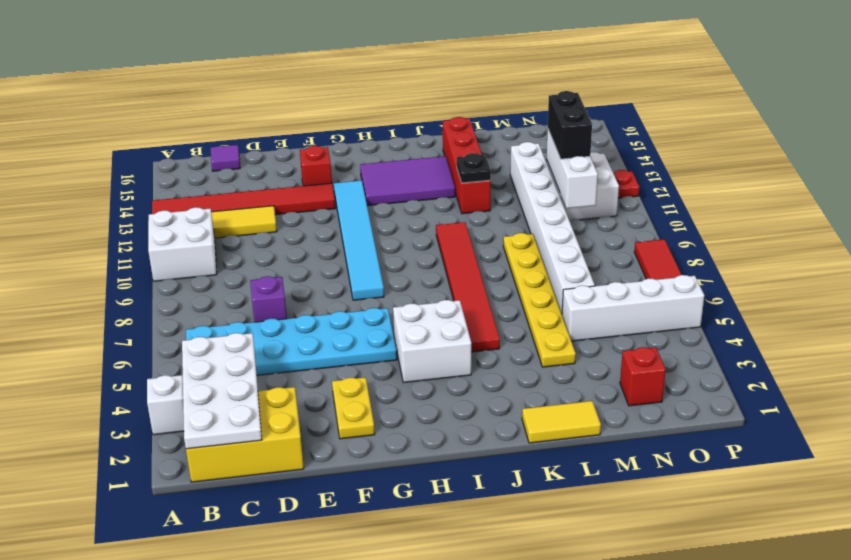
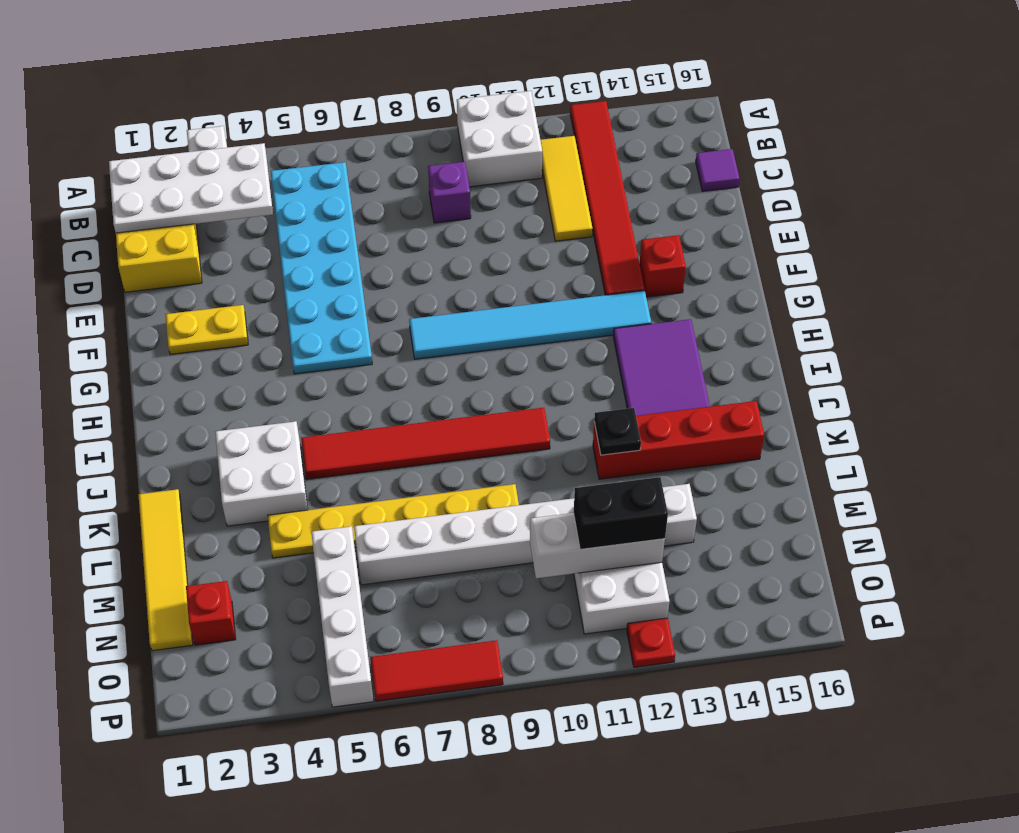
purple brick D7 level 1 -> purple brick C9 level 1
white brick H4:I5 level 1 -> white brick J3:K4 level 1
yellow tile K1:L1 level 1 -> yellow tile K1:N1 level 1

